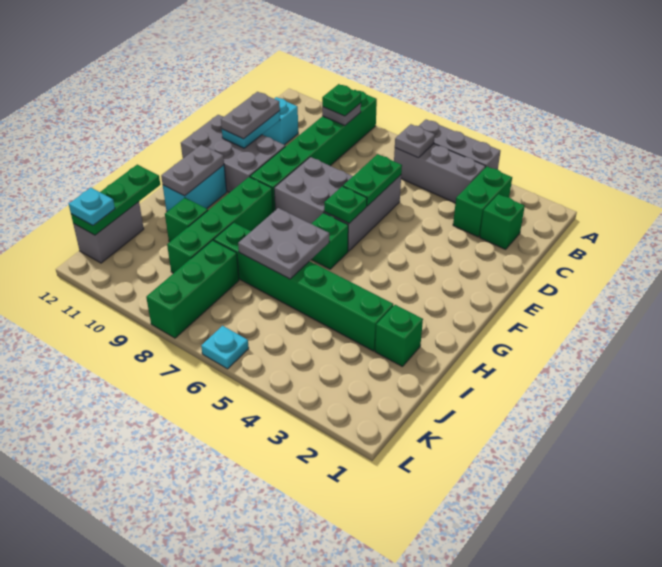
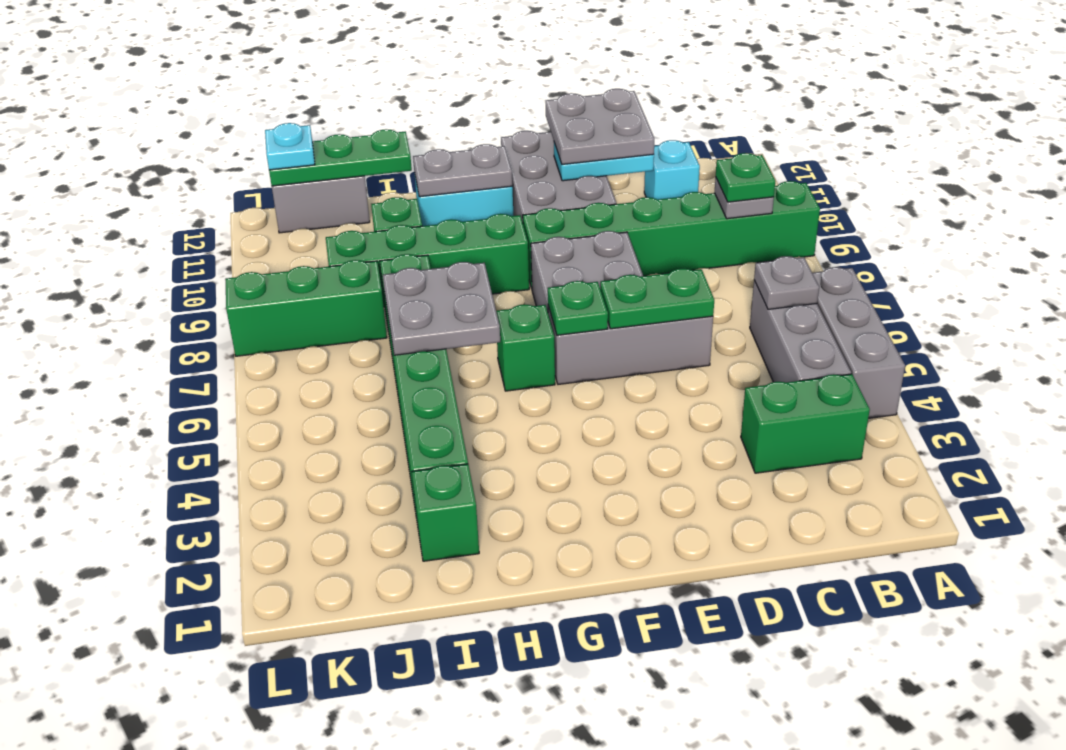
green brick C2 level 1 -> none
grey plate D11:E11 level 3 -> grey plate D11:E12 level 3
cyan plate L6 level 1 -> none

